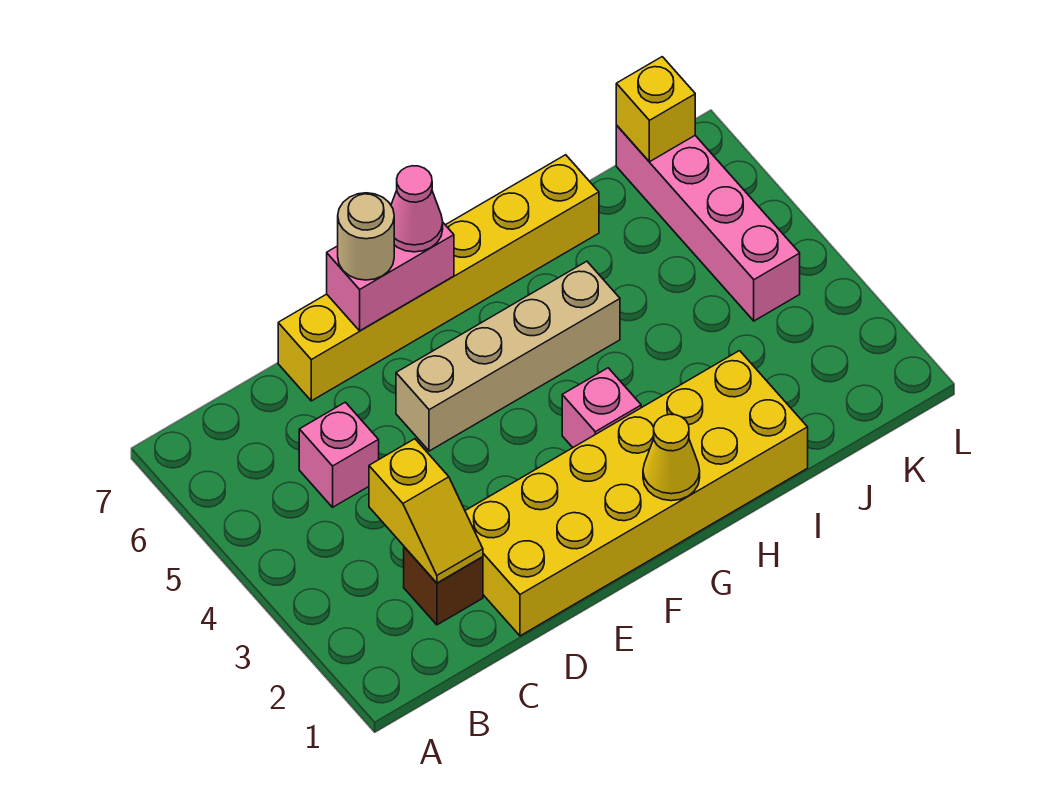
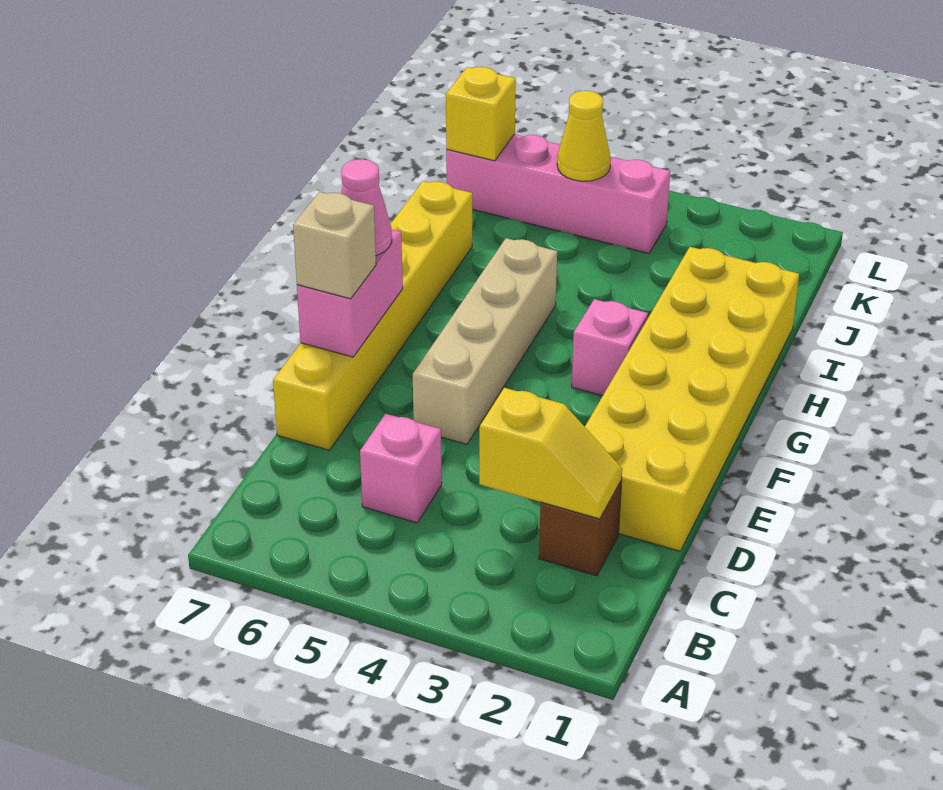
tan round brick E7 level 3 -> tan brick E7 level 3
yellow cone G1 level 2 -> yellow cone K5 level 2

